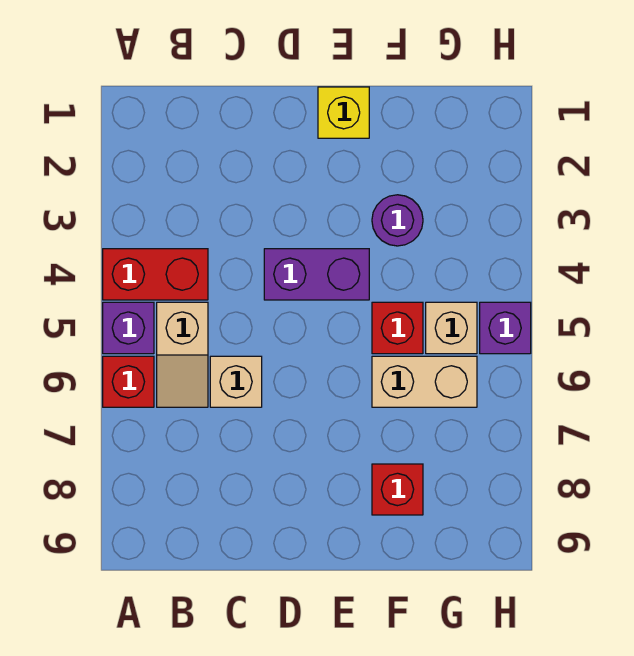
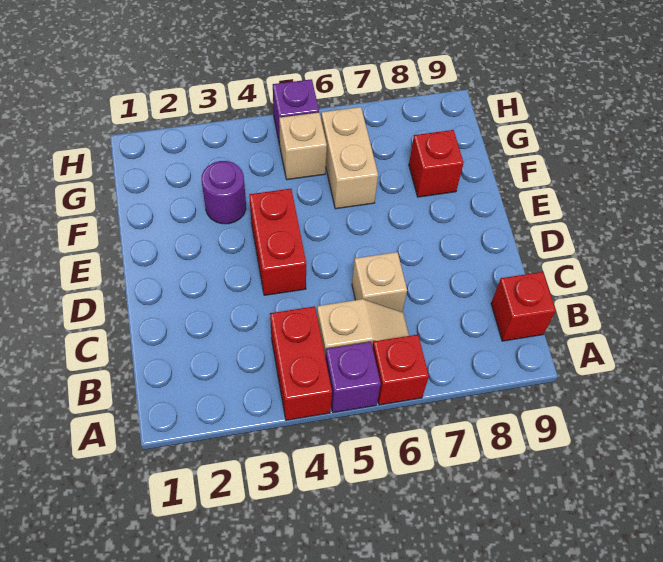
purple brick D4:E4 level 1 -> red brick D4:E4 level 1
yellow brick E1 level 1 -> none
red brick F5 level 1 -> red brick B9 level 1

